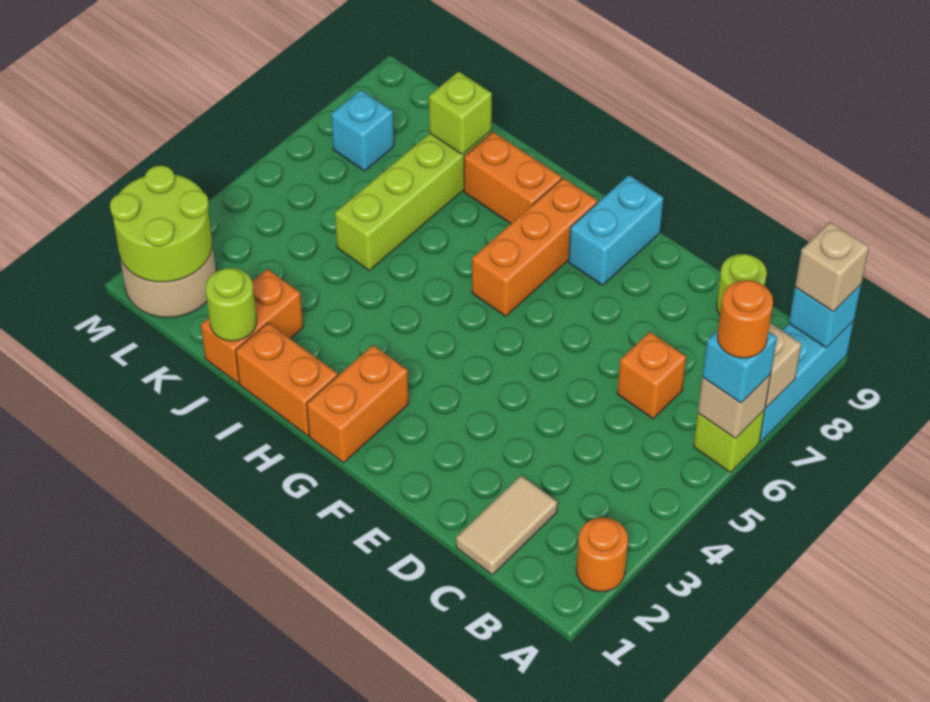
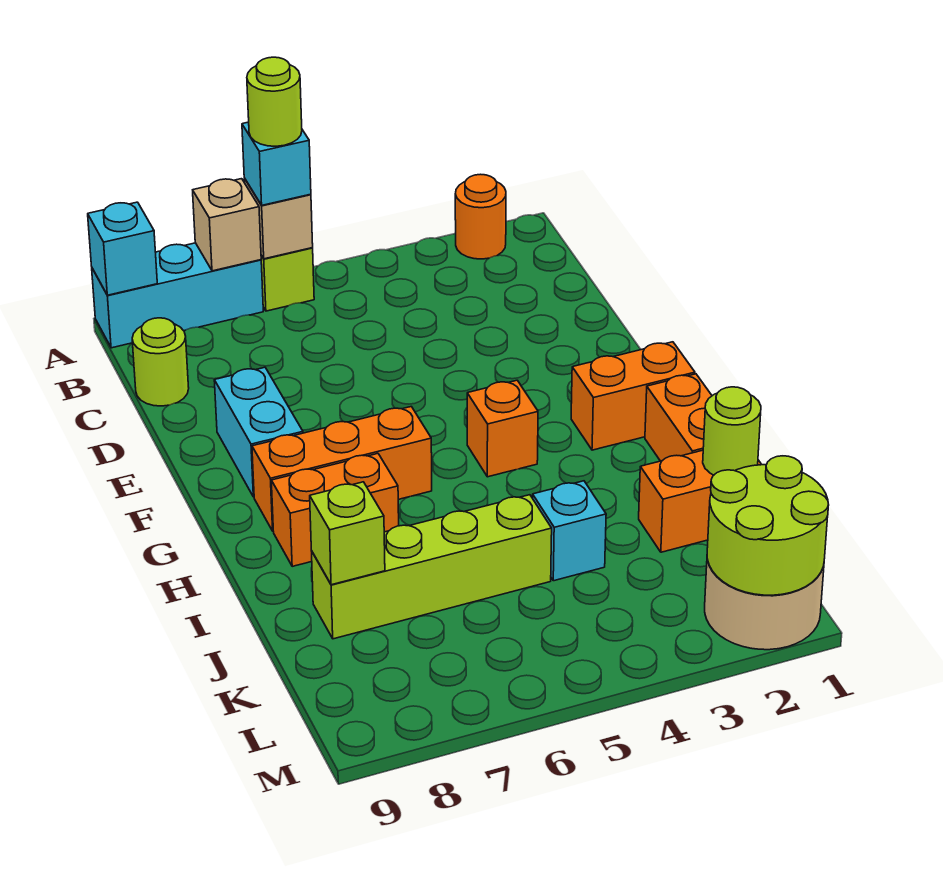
orange round brick A6 level 4 -> lime round brick A6 level 4
tan brick A9 level 3 -> none
tan tile C1:C2 level 1 -> none
orange brick C6 level 1 -> orange brick G4 level 1
cyan brick F8:F9 level 1 -> cyan brick E8:F8 level 1
orange brick H8:I8 level 1 -> orange brick H7:H8 level 1
cyan brick L7 level 1 -> cyan brick J4 level 1

